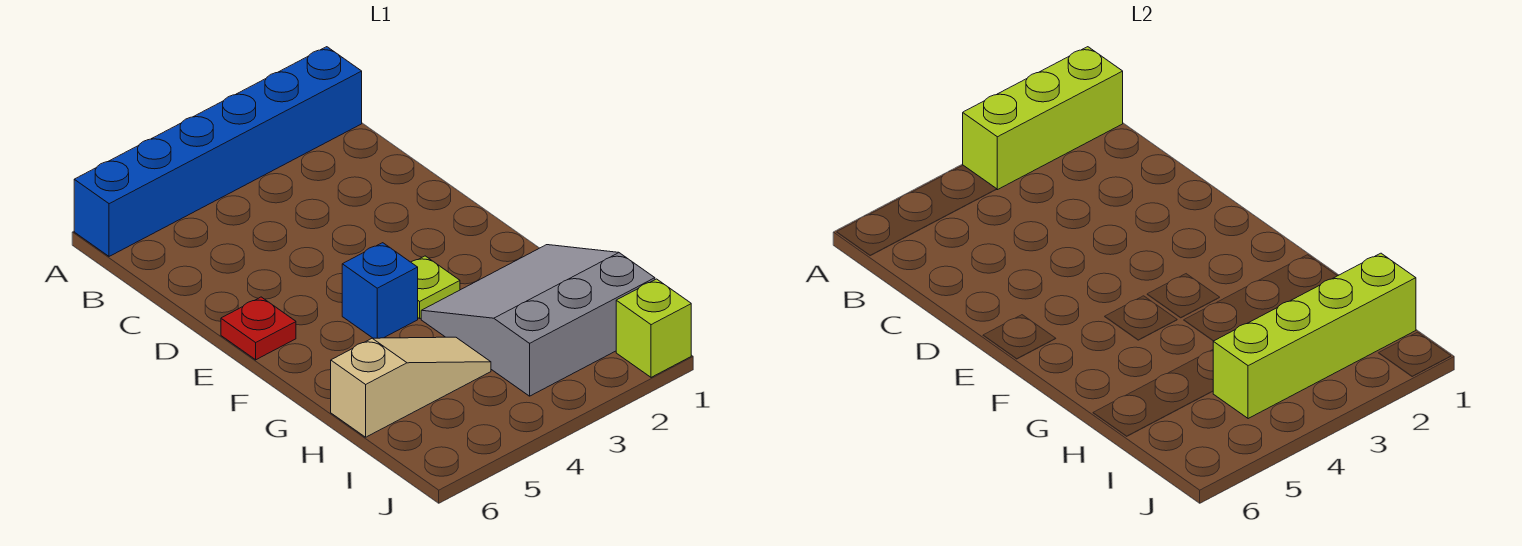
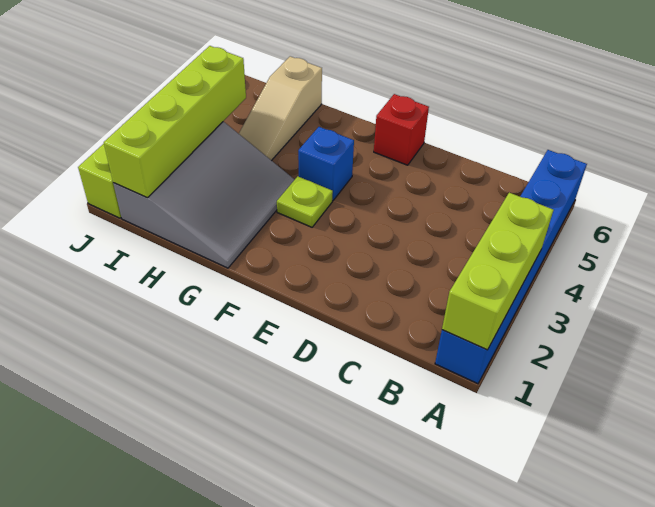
red plate E6 level 1 -> red brick E6 level 1

